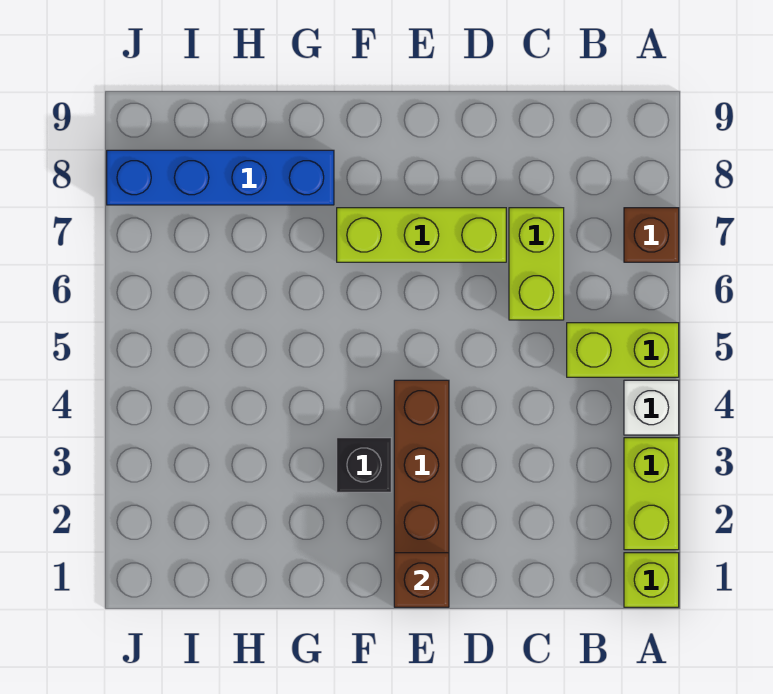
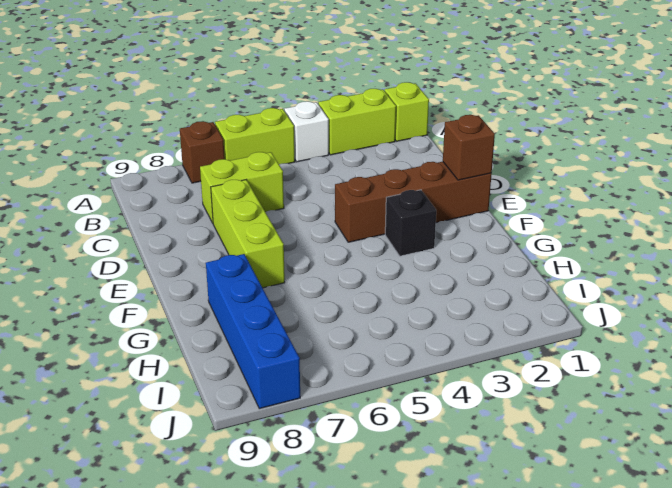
lime brick A5:B5 level 1 -> lime brick A5:A6 level 1

